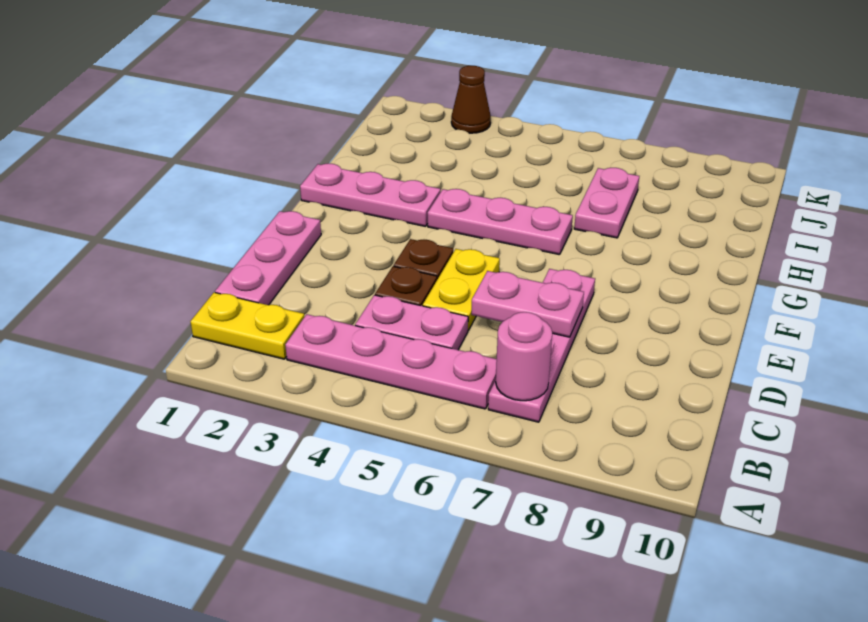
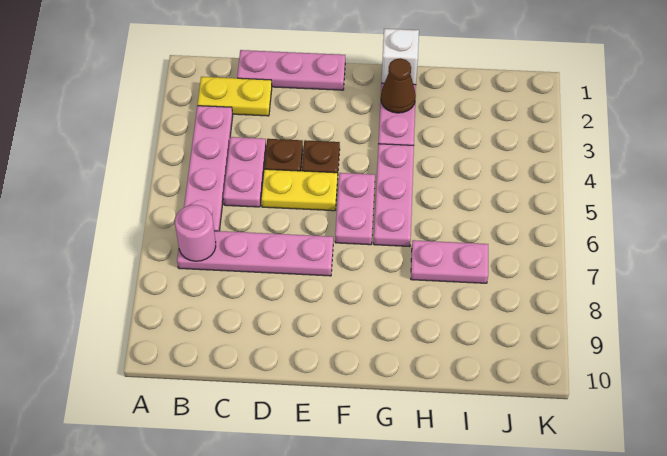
yellow plate B1:B2 level 1 -> yellow plate B2:C2 level 1
pink plate D6:D7 level 2 -> pink plate F5:F6 level 1
none -> white brick G1 level 2
brown cone K3 level 1 -> brown cone G2 level 2

